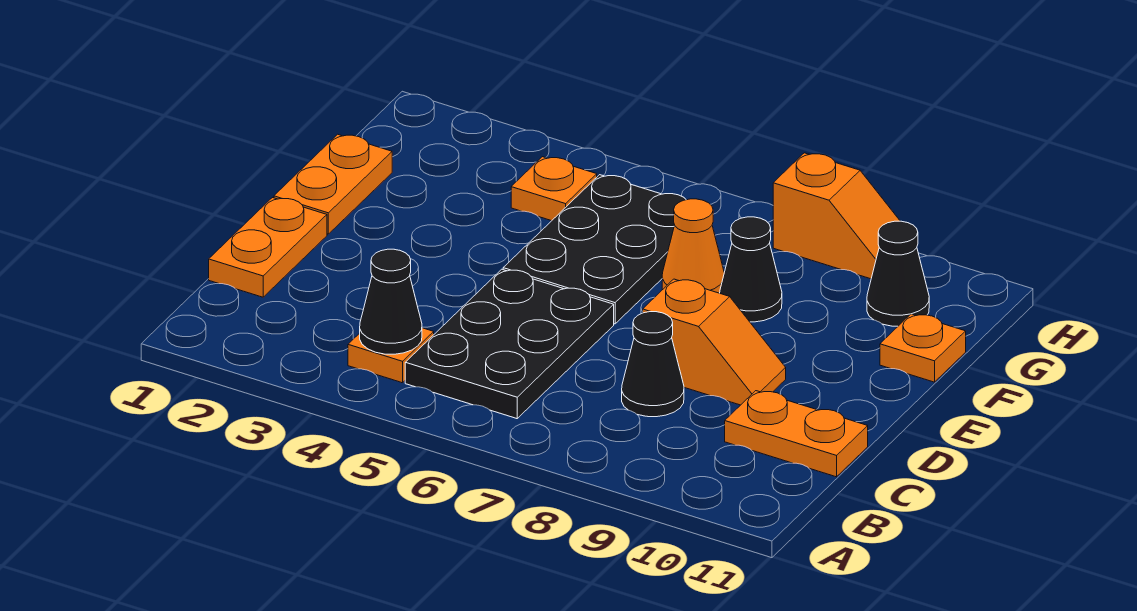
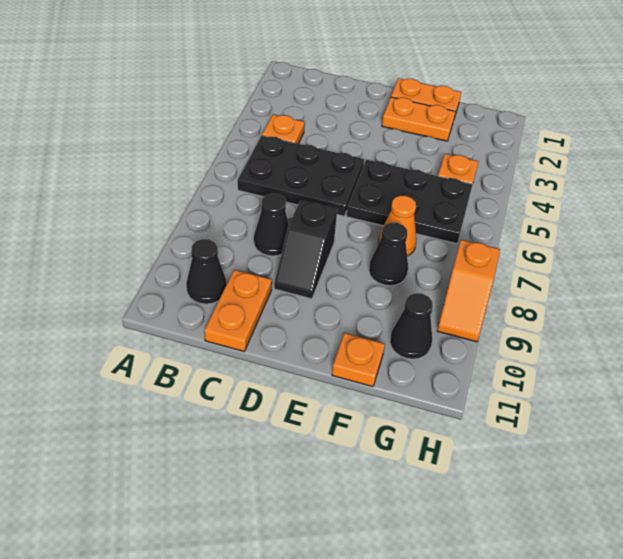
black cone B4 level 2 -> black cone B10 level 1
orange plate C1:D1 level 1 -> orange plate E2:F2 level 1
orange slope D8:D9 level 1 top 8 -> black slope D8:D9 level 1 top 8

